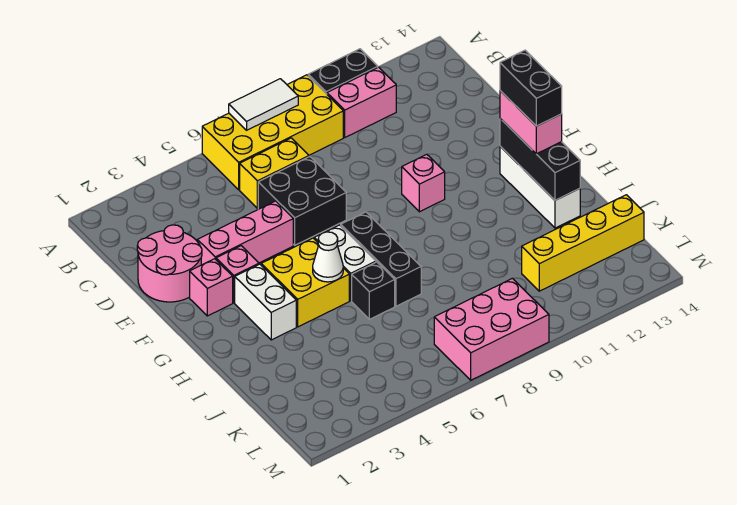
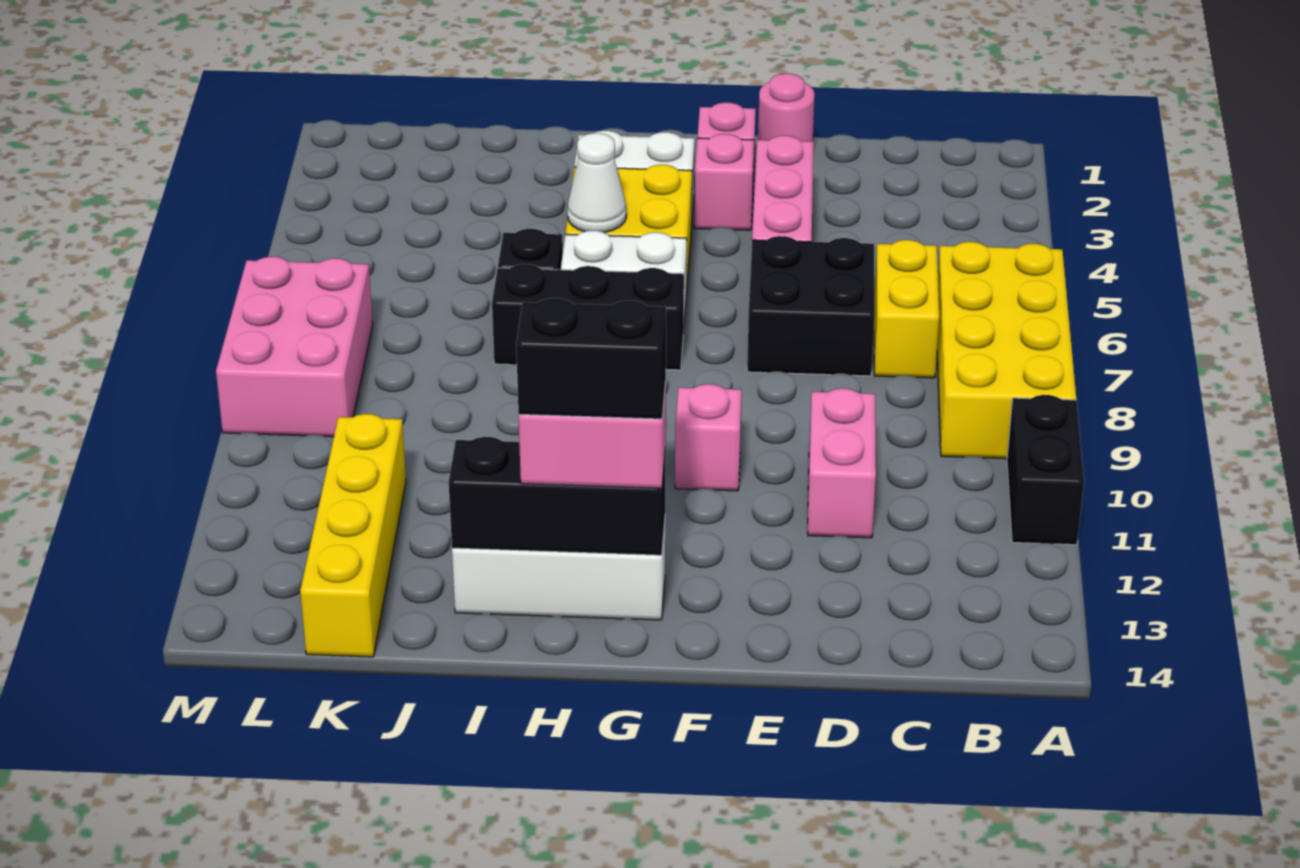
white tile A7:A8 level 2 -> none
pink brick B10:B11 level 1 -> pink brick D10:D11 level 1
pink round brick D1:E2 level 1 -> pink round brick E1 level 1

